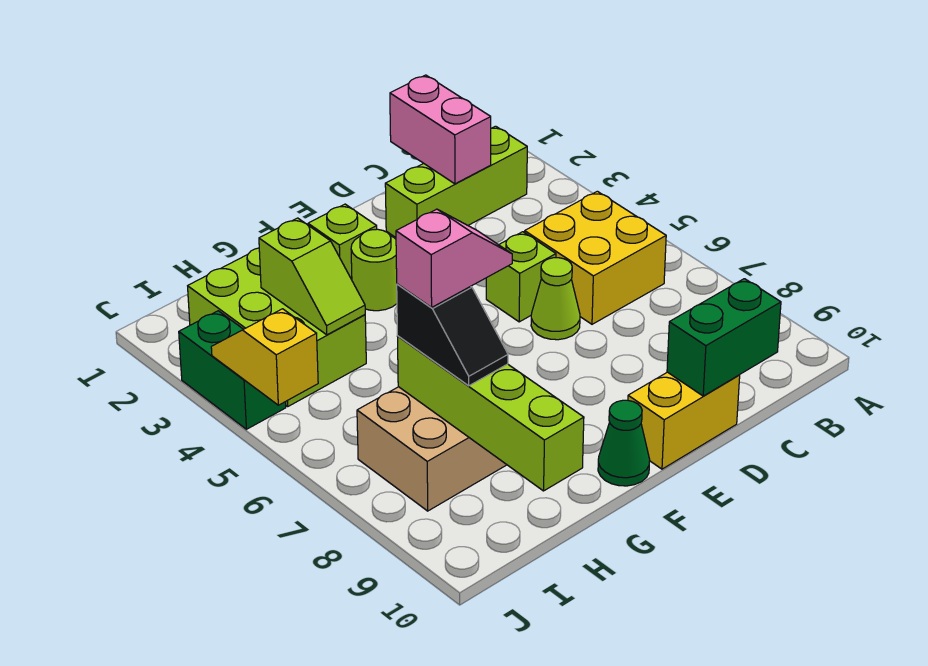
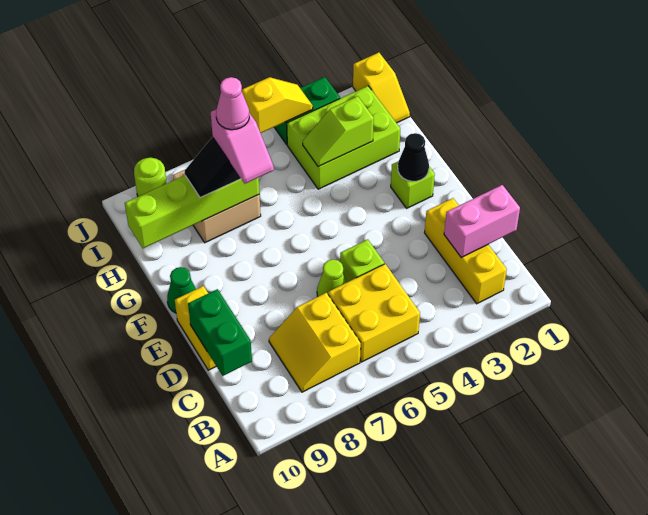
lime brick B2:D2 level 1 -> yellow brick B2:D2 level 1
none -> yellow slope B7:C8 level 1 top 7
none -> black cone F2 level 2
lime round brick F3 level 1 -> lime round brick J9 level 1
none -> pink cone H7 level 5
none -> yellow slope I1:J1 level 1 top J

